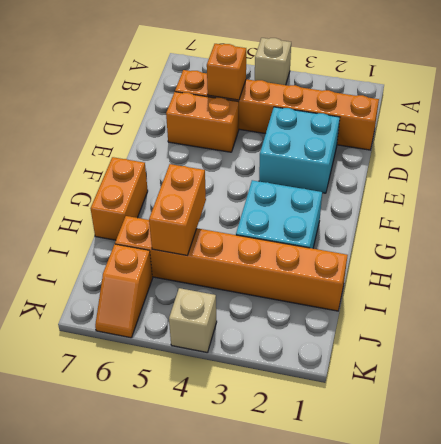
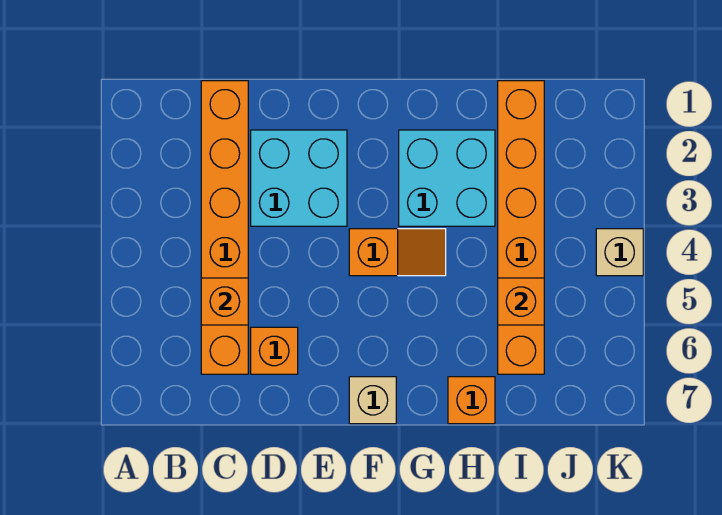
tan brick A4 level 1 -> tan brick F7 level 1
orange brick D5:D6 level 1 -> orange brick D6 level 1
orange brick G7:H7 level 1 -> orange brick H7 level 1
orange brick H5:I5 level 2 -> orange brick I5 level 2
orange slope J6:K6 level 1 top J -> orange slope F4:G4 level 1 top F

